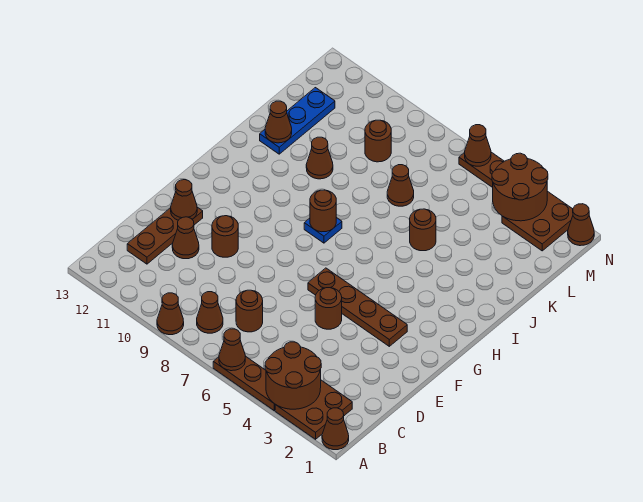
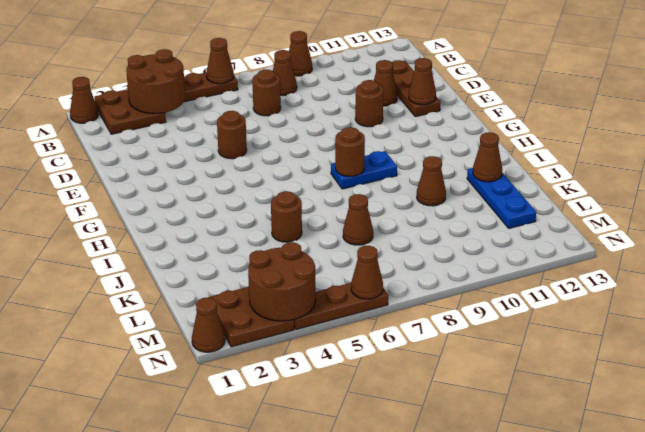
brown plate F3:F6 level 1 -> none
blue plate H8 level 1 -> blue plate H8:H9 level 1
brown round brick L9 level 1 -> none

